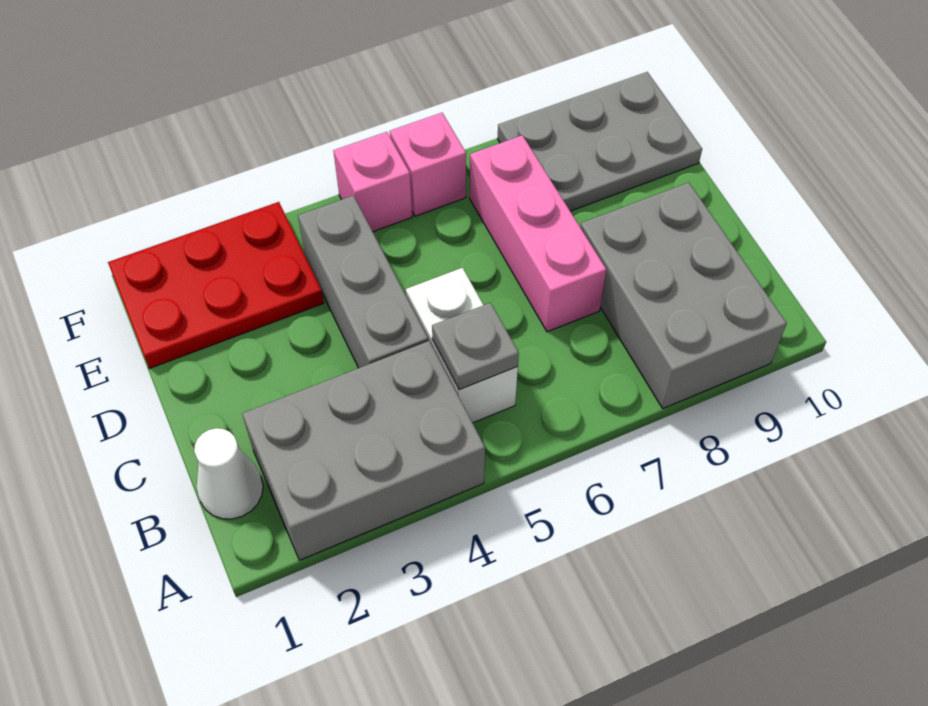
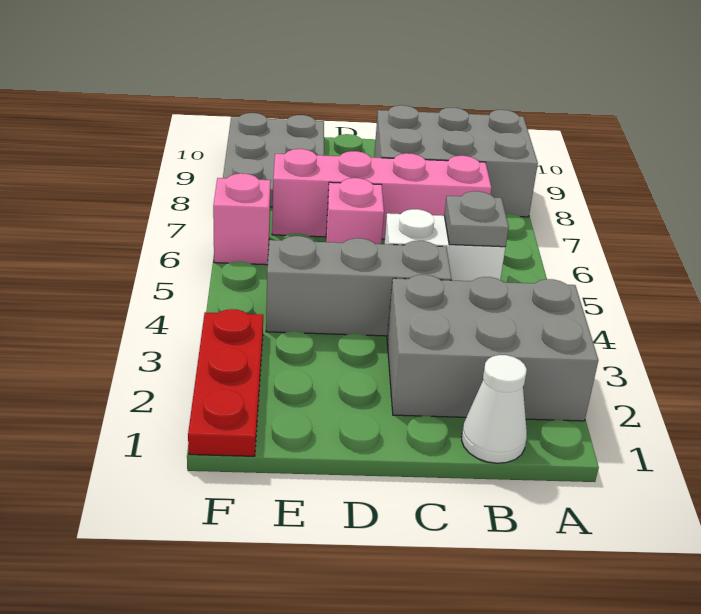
grey brick A2:B4 level 1 -> grey brick A2:C3 level 1
pink brick C7:E7 level 1 -> pink brick B7:E7 level 1
red plate E1:F3 level 1 -> red plate F1:F3 level 1
pink brick F5 level 1 -> pink brick D6 level 1

